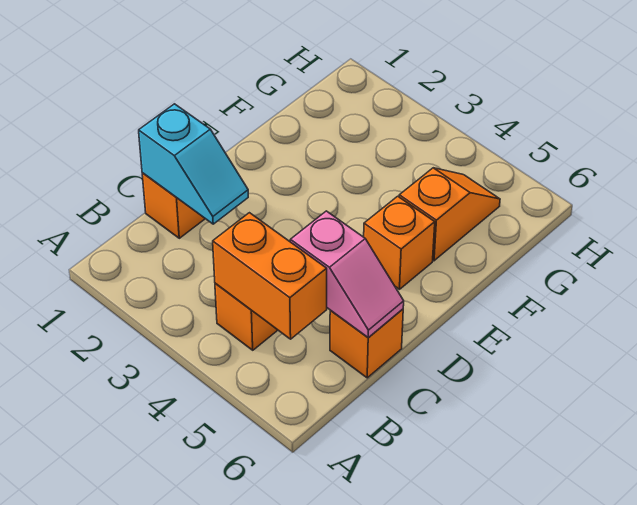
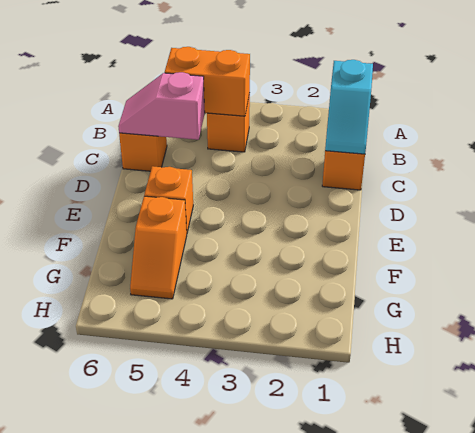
cyan slope C1:C2 level 2 top 1 -> cyan slope B1:C1 level 2 top B

